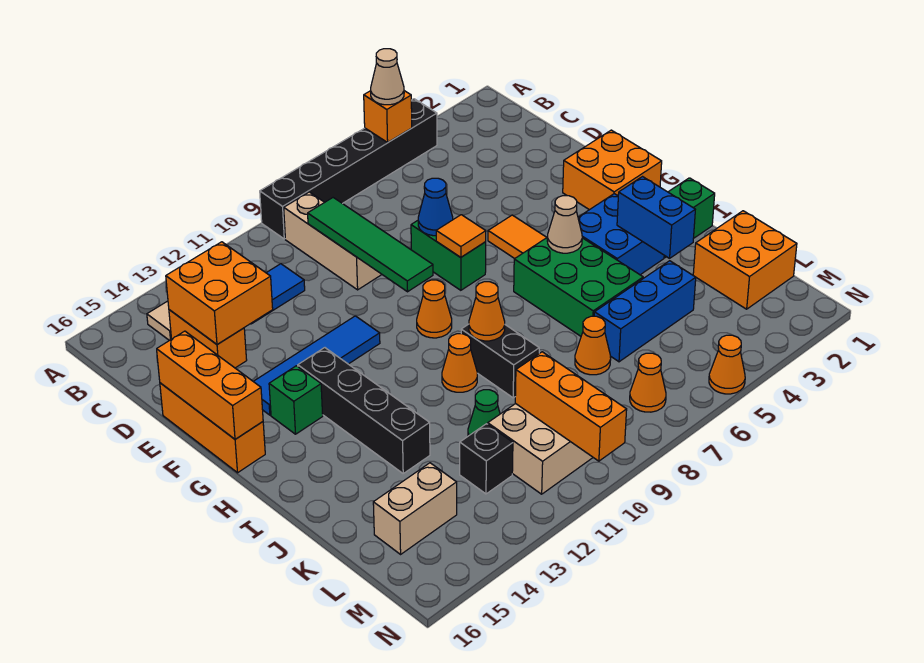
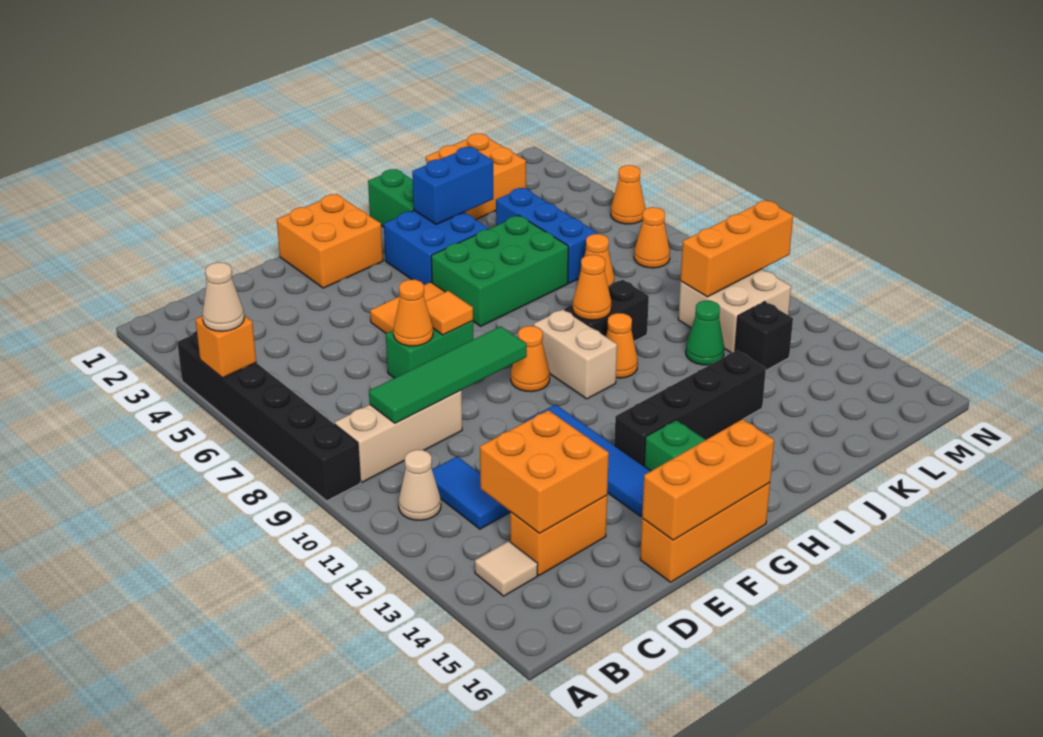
blue cone E7 level 2 -> orange cone E7 level 2
tan cone H5 level 2 -> tan cone B11 level 1
tan brick L14:L15 level 1 -> tan brick H9:H10 level 1

